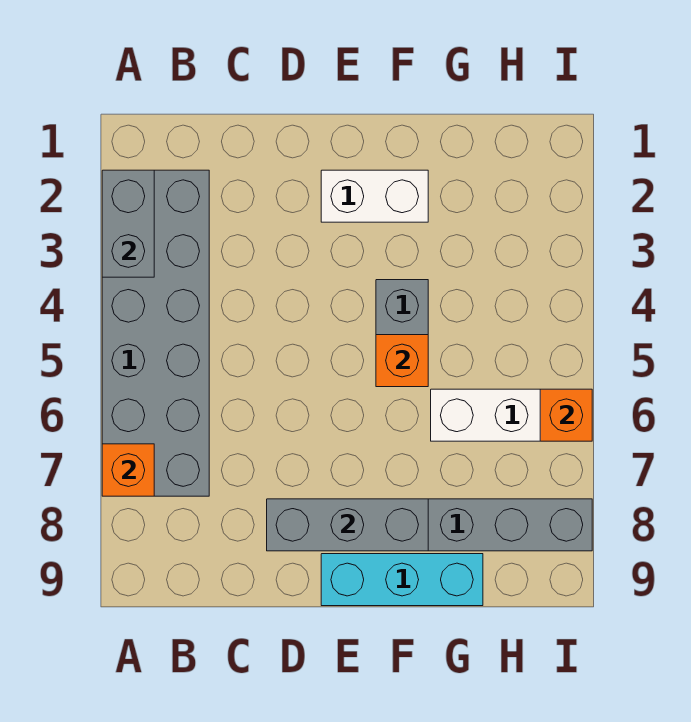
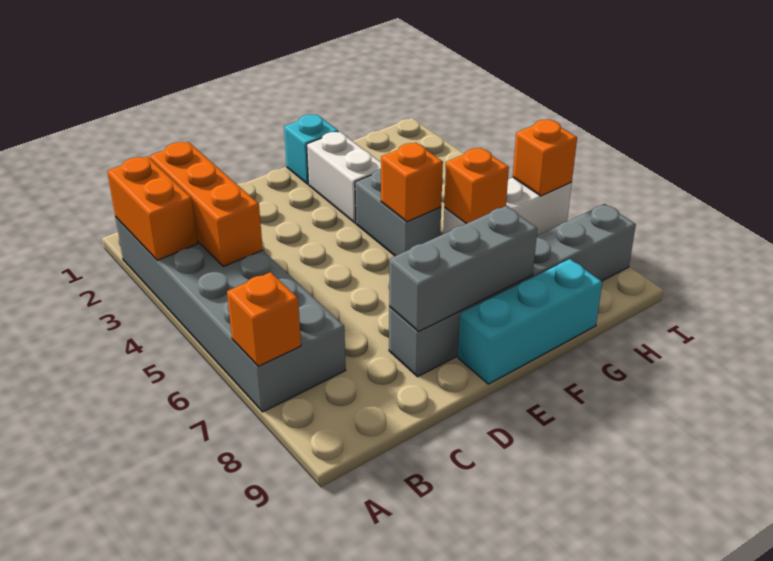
grey brick A2:A3 level 2 -> orange brick A2:A3 level 2
none -> orange brick B2:B4 level 2
white brick E2:F2 level 1 -> white brick F2:F3 level 1
none -> cyan brick F1 level 1
none -> orange brick G6 level 2

